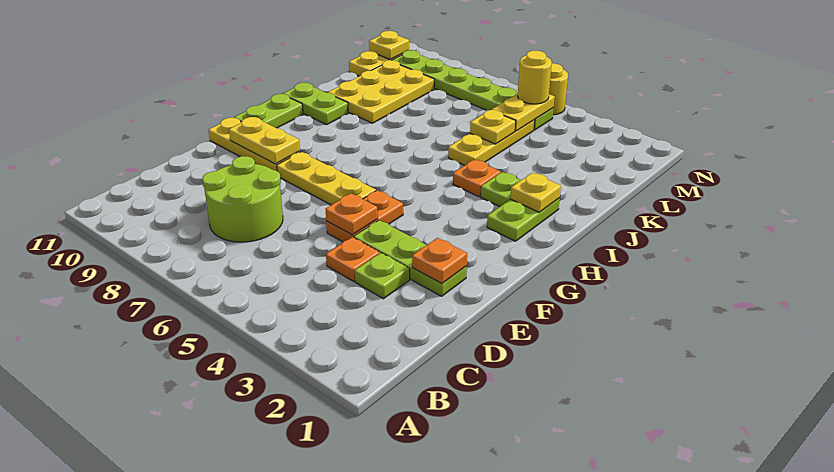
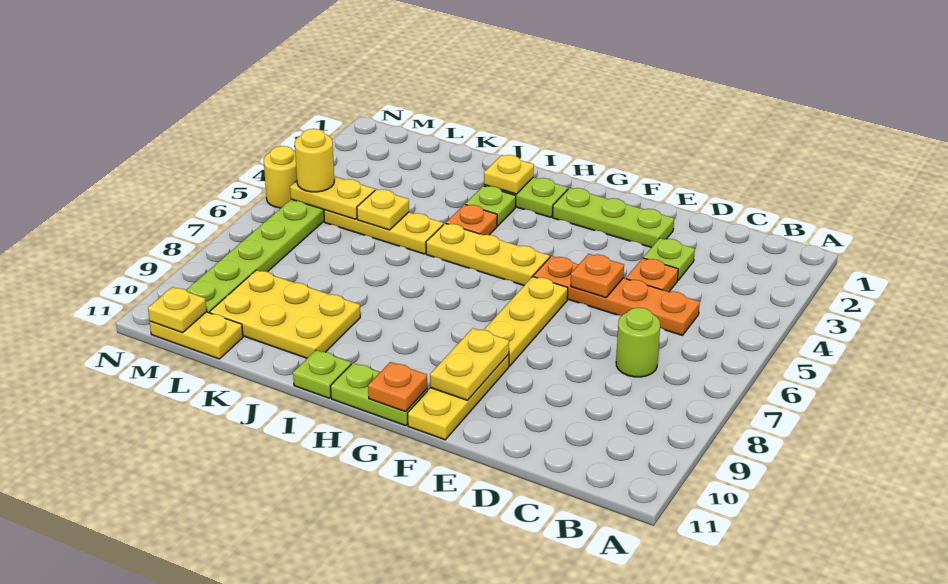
lime round brick C7:D8 level 1 -> lime round brick C7 level 1
lime plate E2:E4 level 1 -> lime plate E2:G2 level 1
orange plate E2 level 2 -> orange plate G11 level 2
orange plate E5:F5 level 1 -> orange plate C5:F5 level 1
none -> yellow plate G5:I5 level 1
lime plate I10:I11 level 1 -> lime plate I11 level 1

